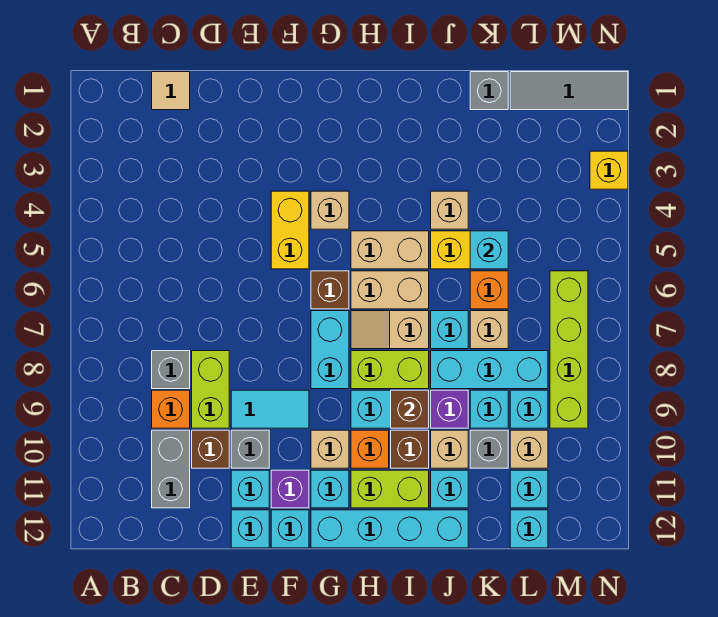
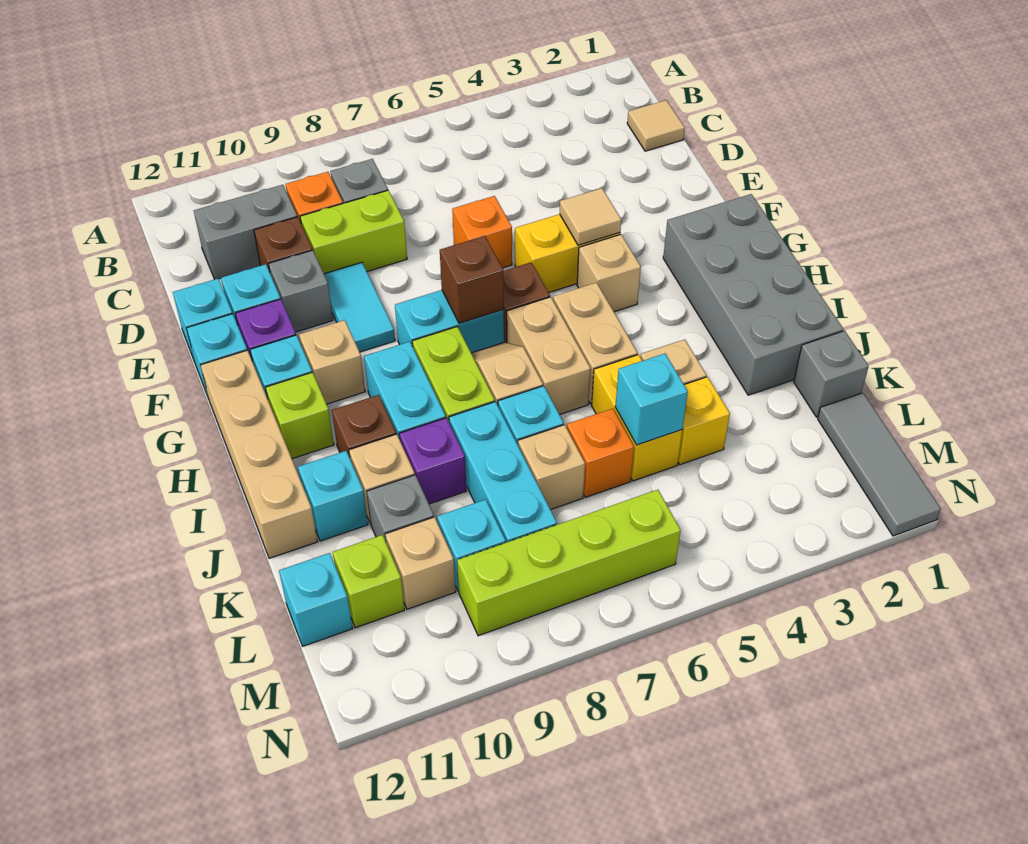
none -> tan tile F4 level 2
none -> grey brick G1:J2 level 1
cyan brick G12:J12 level 1 -> tan brick G12:J12 level 1
orange brick H10 level 1 -> orange brick E6 level 1
lime brick H11:I11 level 1 -> lime brick H11 level 1
brown brick I9 level 2 -> brown brick G7 level 2
cyan brick K9 level 1 -> none
cyan brick L11 level 1 -> lime brick L11 level 1
yellow brick N3 level 1 -> yellow brick K4 level 1

